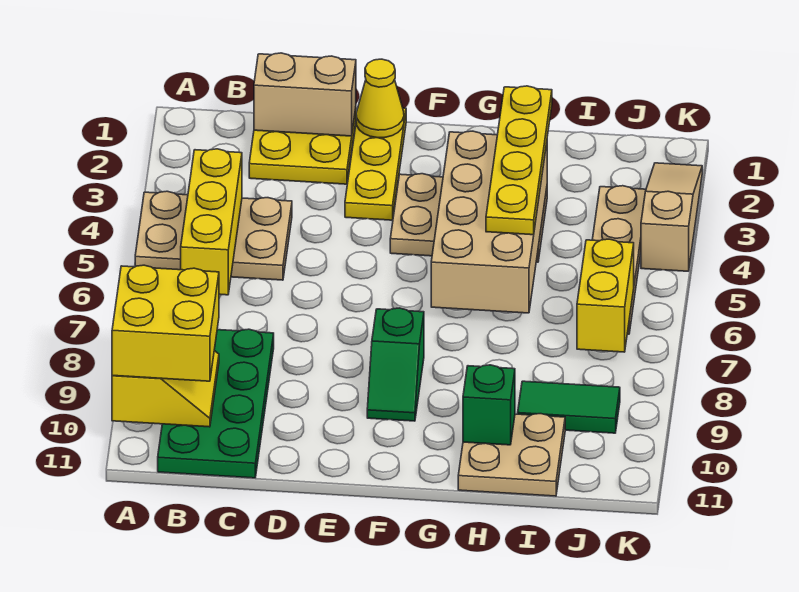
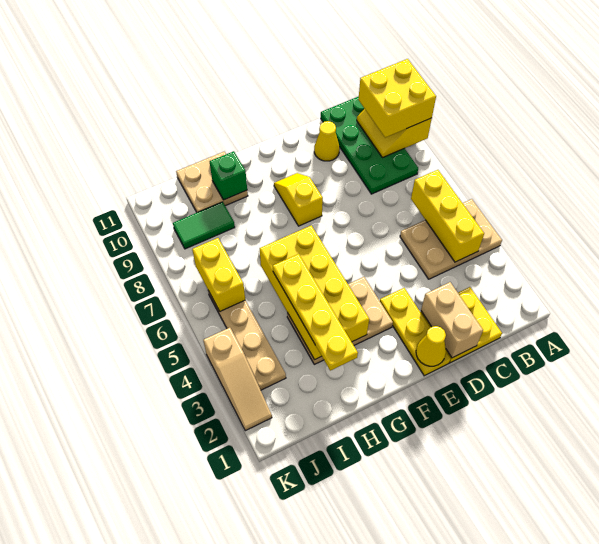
tan brick C1:D1 level 2 -> tan brick D1:D2 level 2
none -> yellow cone D10 level 1
green slope F8:F9 level 1 top 8 -> yellow slope F8:F9 level 1 top 8
tan brick G3:H6 level 2 -> yellow brick G3:H6 level 2

